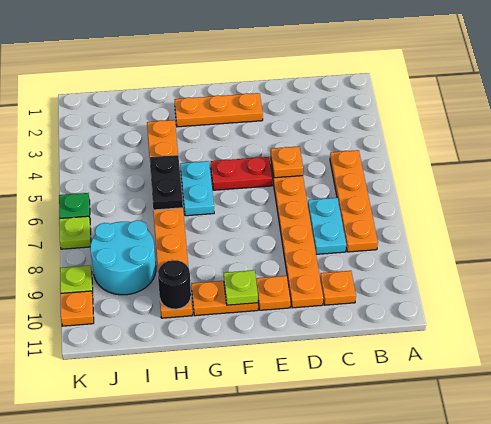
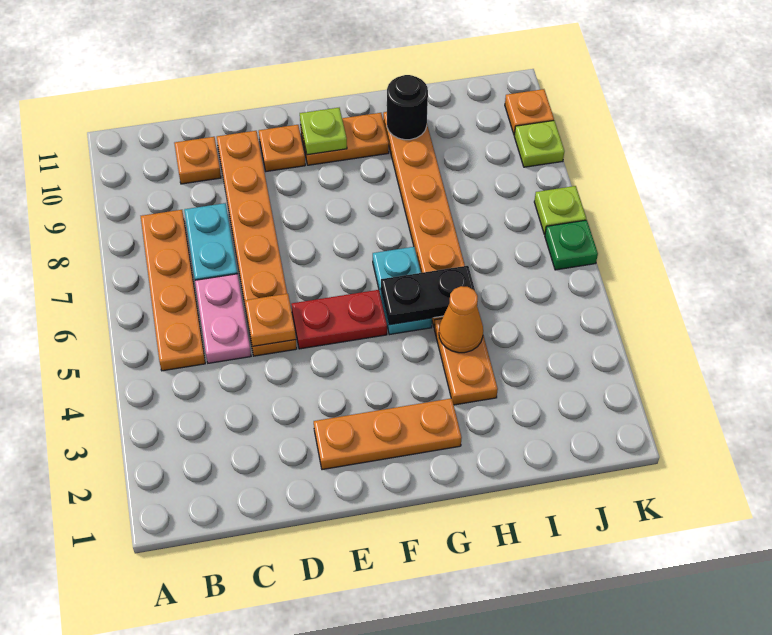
none -> pink plate C5:C6 level 1
none -> orange cone H4 level 2
black plate H5:H6 level 2 -> black plate G5:H5 level 2
cyan round brick I8:J9 level 1 -> none

